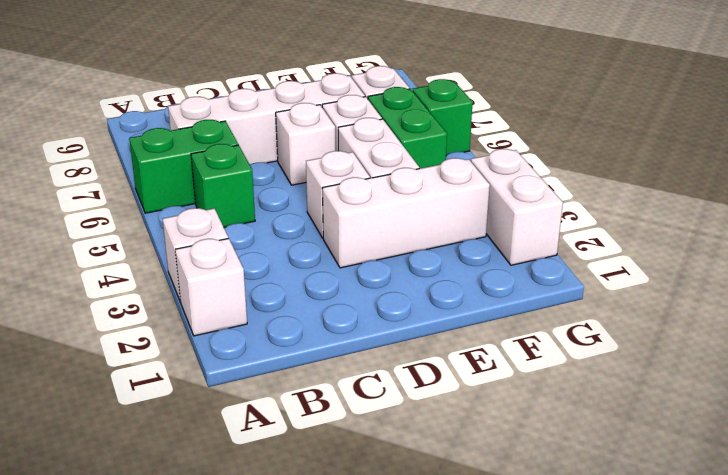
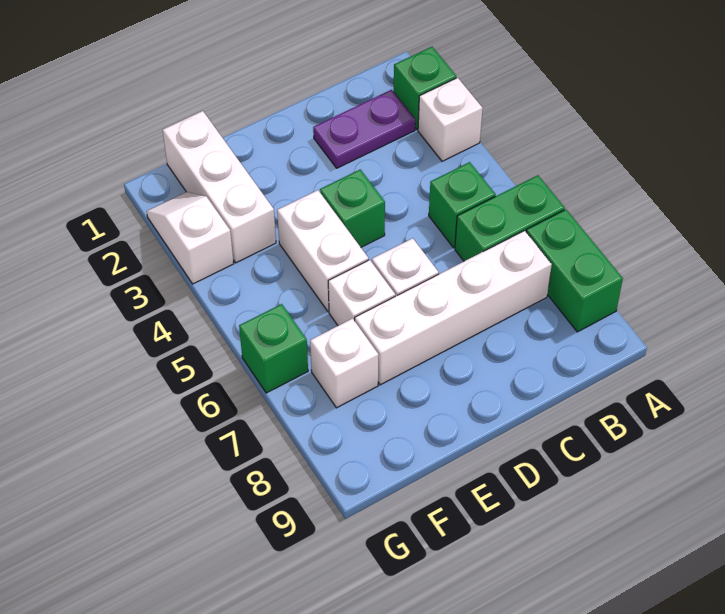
white brick A2 level 1 -> green brick A2 level 1
none -> purple plate B2:C2 level 1
white brick D3:F3 level 1 -> white brick F1:F3 level 1
white brick D4 level 1 -> green brick D4 level 1
green brick F5:F6 level 1 -> green brick A7:A8 level 1
white brick G2:G3 level 1 -> white slope G2:G3 level 1 top 3

